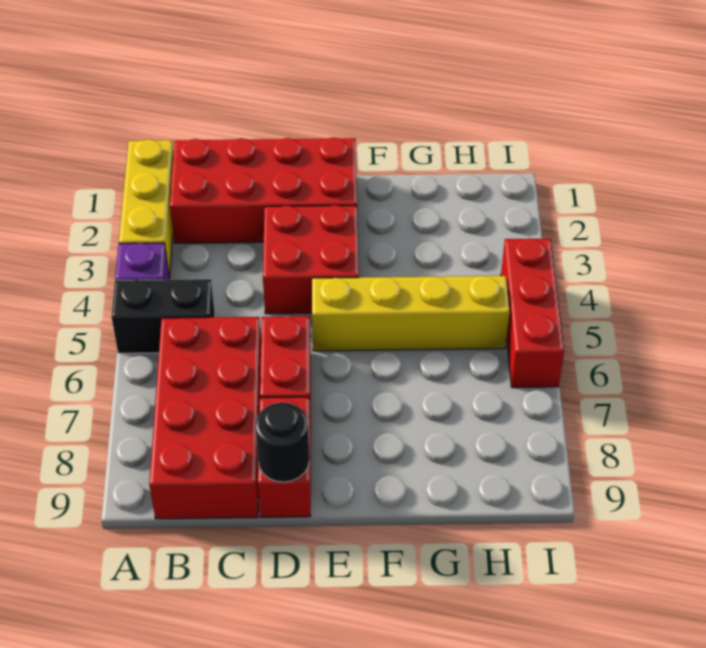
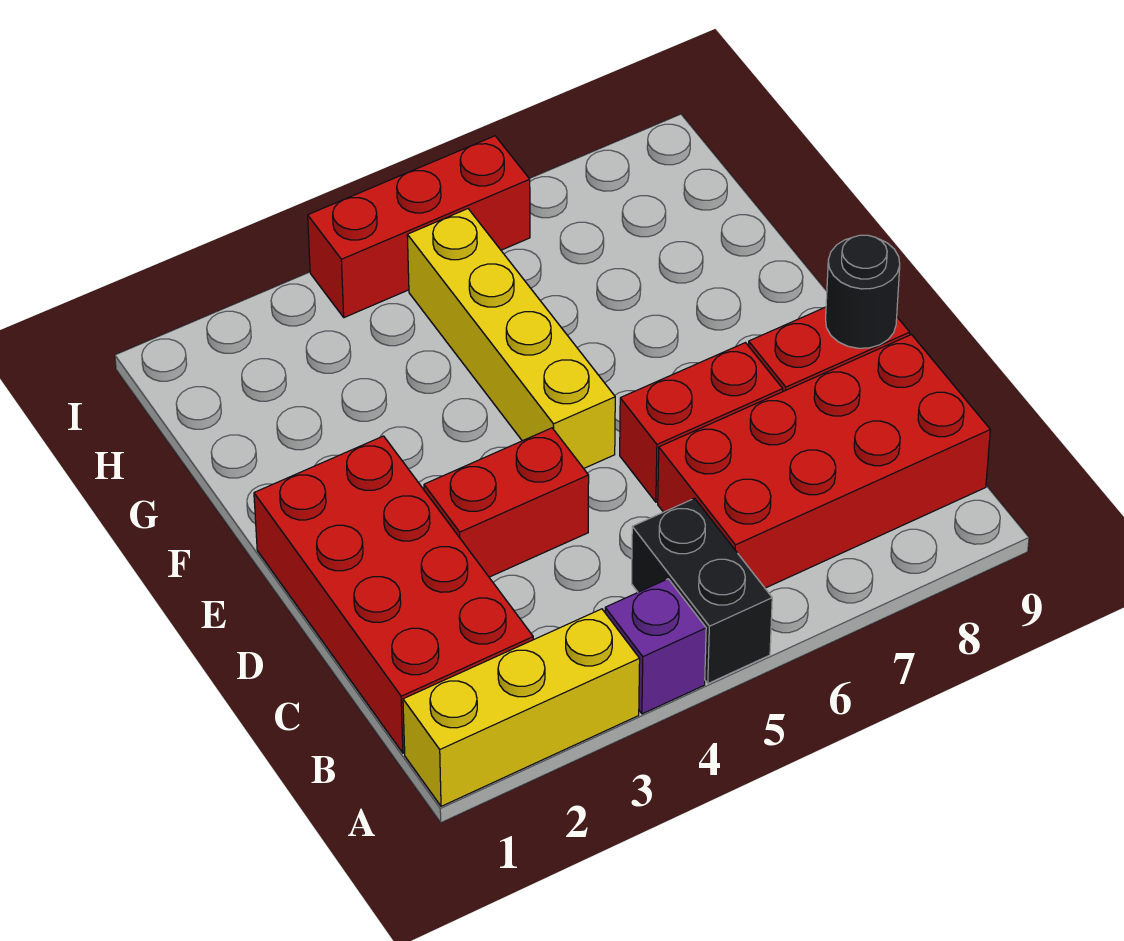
red brick D3:E4 level 1 -> red brick D3:D4 level 1

